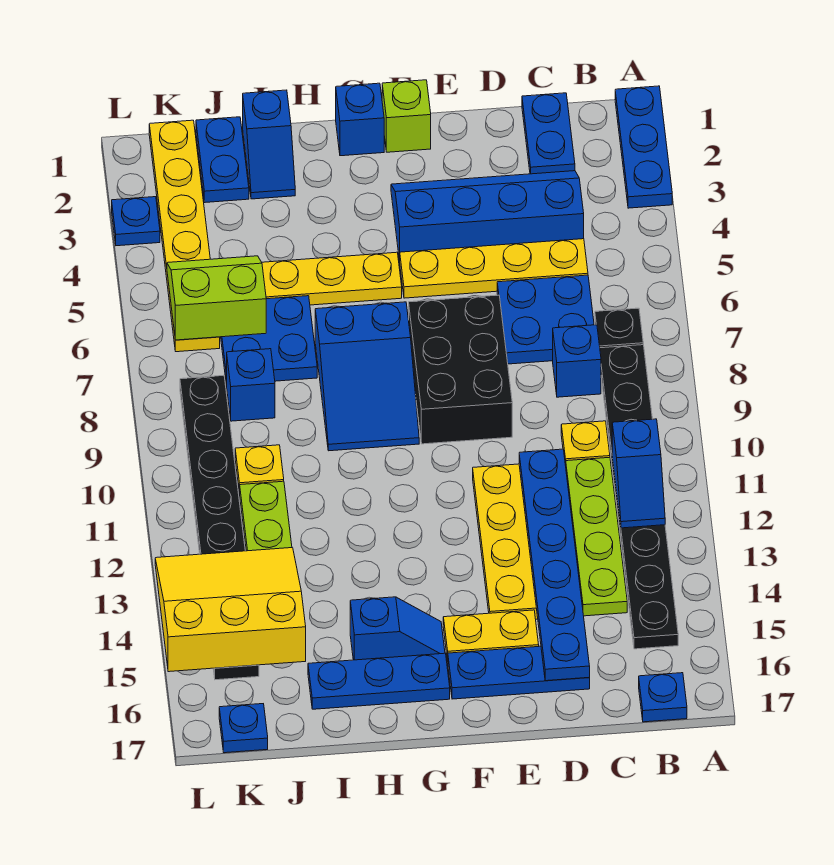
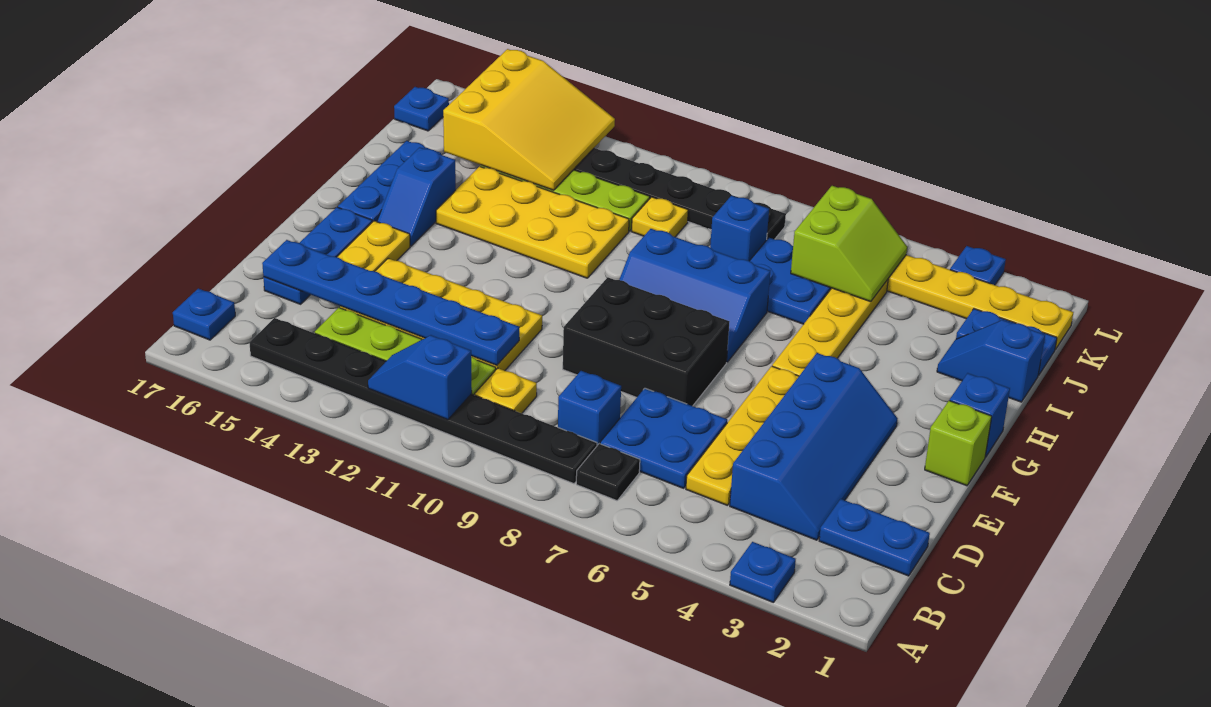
blue plate A1:A3 level 1 -> blue plate A3 level 1
blue slope G7:H9 level 1 top 7 -> blue slope G7:H9 level 1 top H
none -> yellow plate H11:I14 level 1

